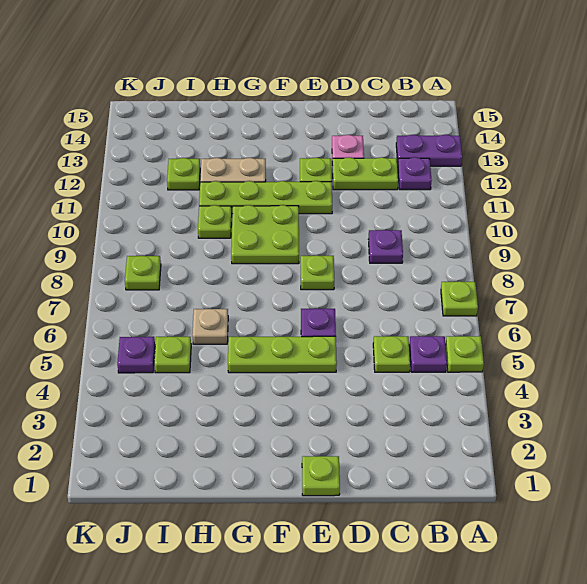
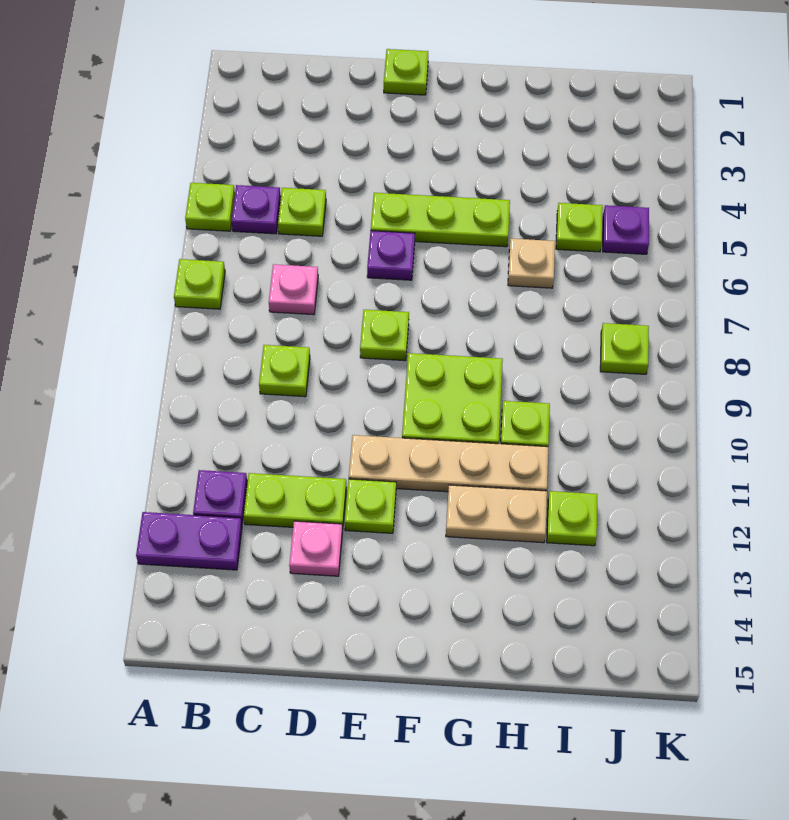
none -> pink plate C7 level 1
purple plate C9 level 1 -> lime plate C9 level 1
lime plate E11:H11 level 1 -> tan plate E11:H11 level 1

